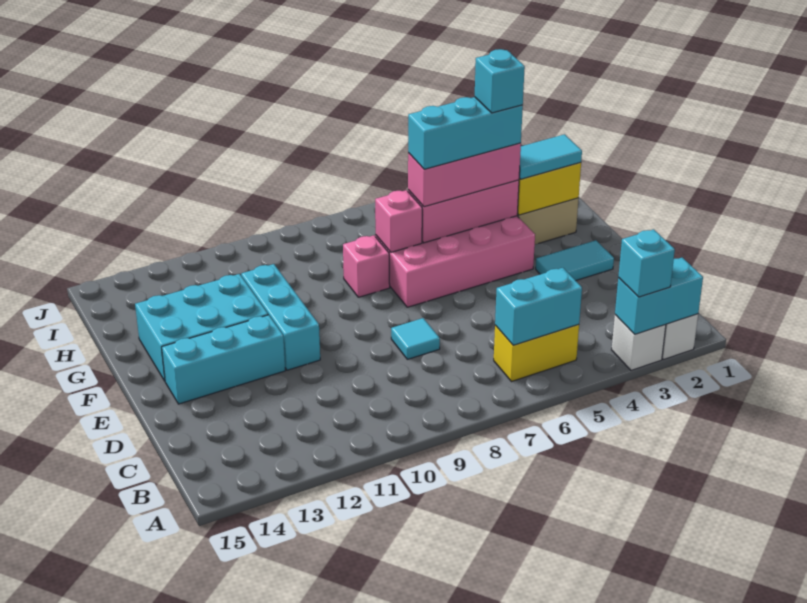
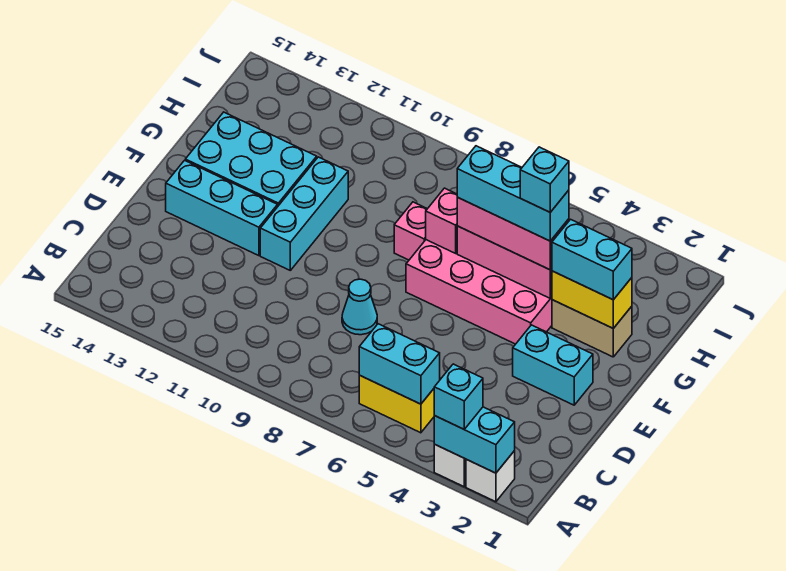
cyan tile D8 level 1 -> cyan cone D8 level 1
cyan tile E2:E3 level 1 -> cyan brick E2:E3 level 1
cyan tile G2:G3 level 3 -> cyan brick G2:G3 level 3

